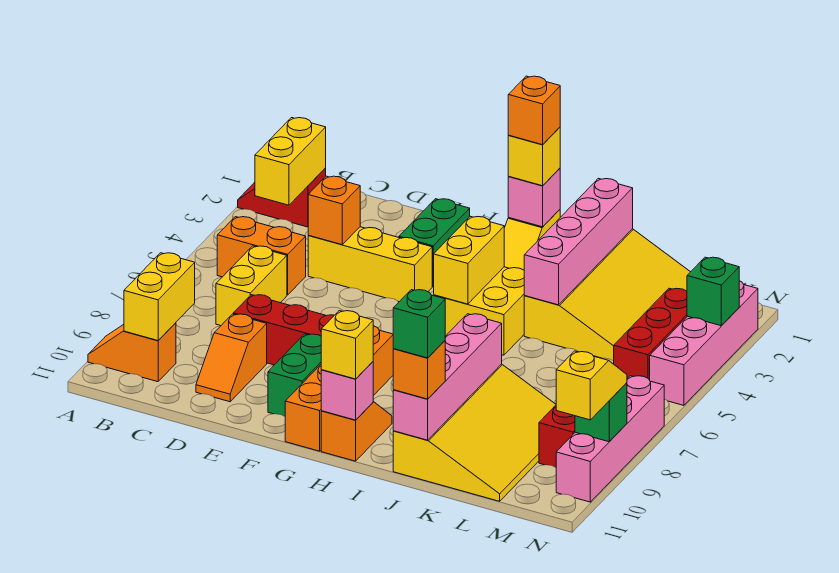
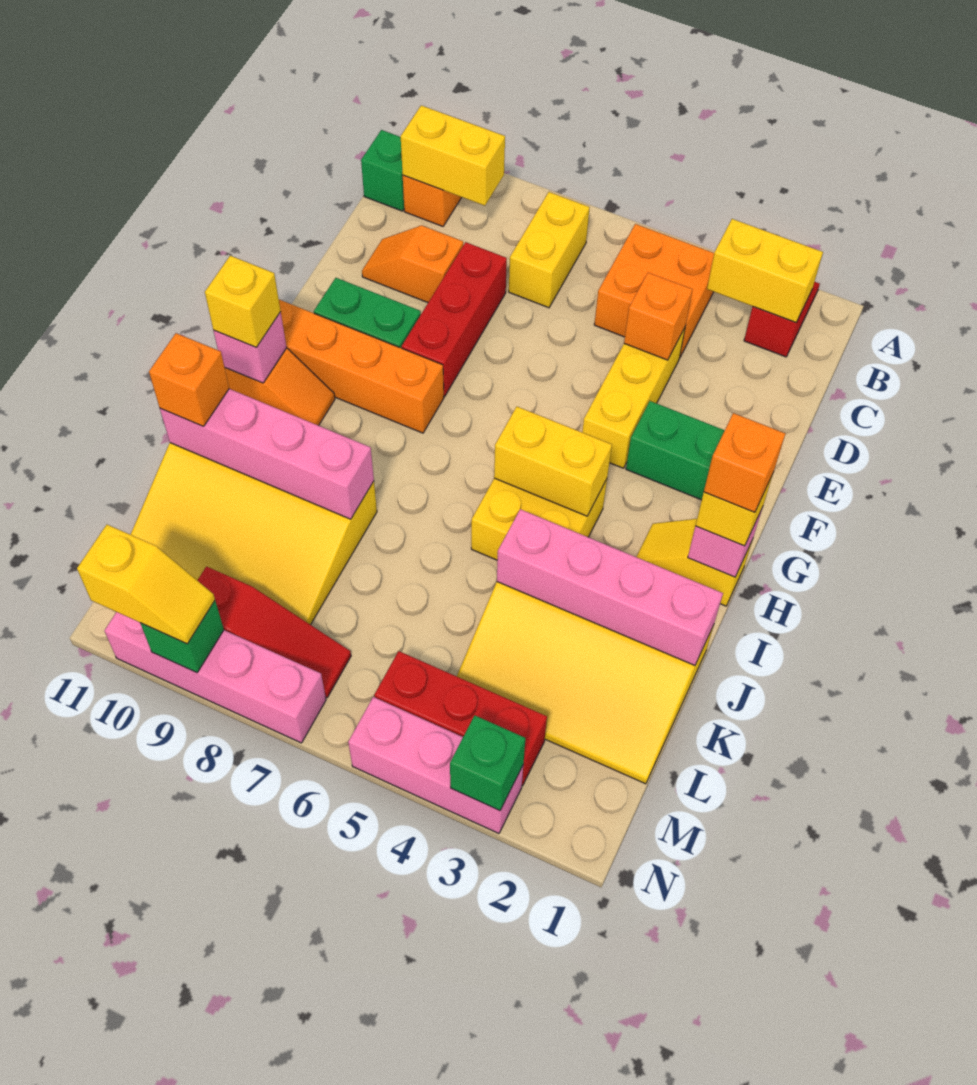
orange brick B5:C5 level 1 -> orange brick B4:C5 level 1
yellow brick C6:C7 level 1 -> yellow brick B7:C7 level 1
green brick J11 level 4 -> green brick B11 level 1
pink brick N2:N5 level 1 -> pink brick N3:N5 level 1

